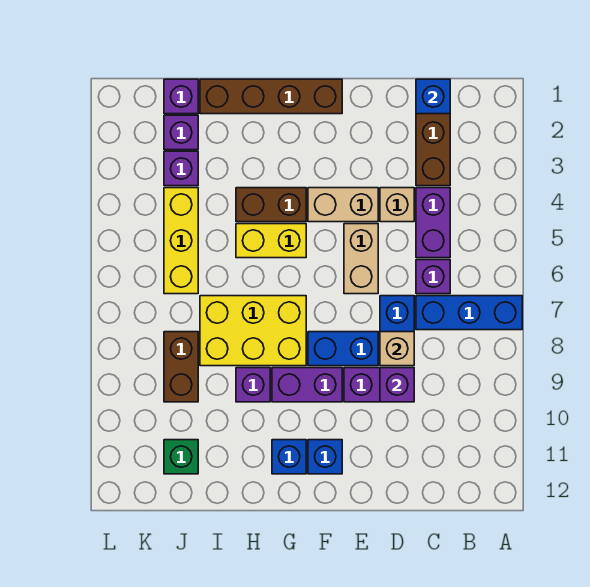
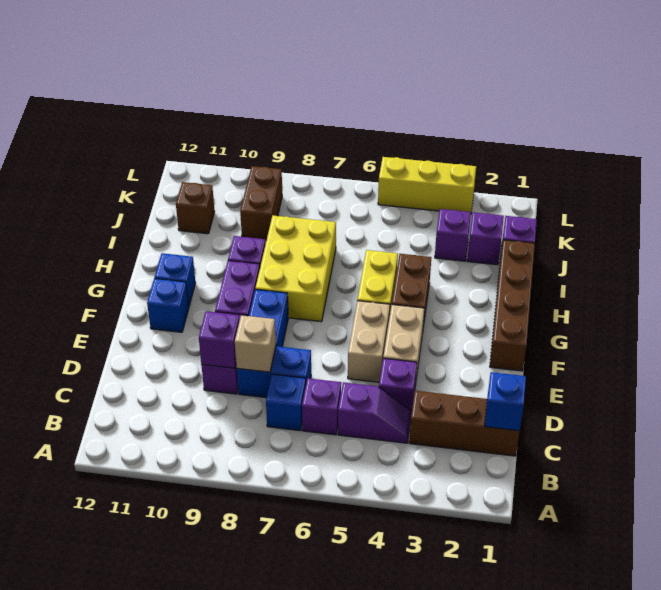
blue brick A7:C7 level 1 -> blue brick C7 level 1
purple brick C4:C5 level 1 -> purple slope C4:C5 level 1 top 5
tan brick D4 level 1 -> purple brick D4 level 1
tan brick E5:E6 level 1 -> tan brick E5:F5 level 1
yellow brick J4:J6 level 1 -> yellow brick L3:L5 level 1
brown brick J8:J9 level 1 -> brown brick J9:K9 level 1
green brick J11 level 1 -> brown brick J11 level 1

